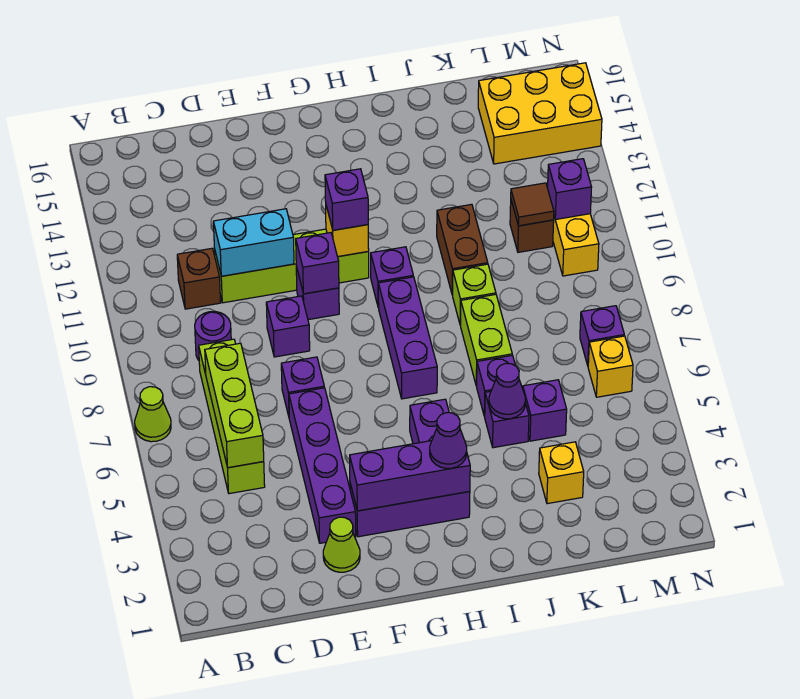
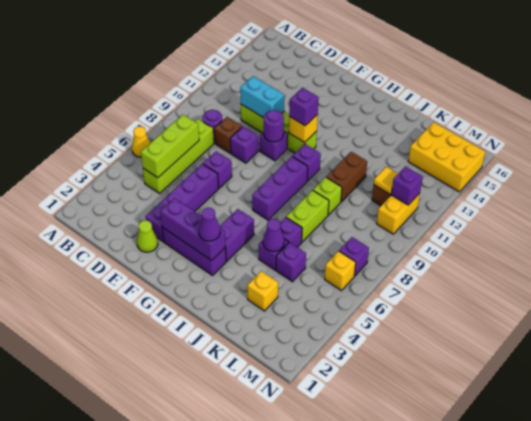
none -> yellow cone A6 level 1
lime cone A7 level 1 -> none
brown brick C11 level 1 -> brown brick D9 level 1
purple brick F10 level 2 -> purple round brick F10 level 2
brown tile L11 level 2 -> yellow tile L11 level 2

